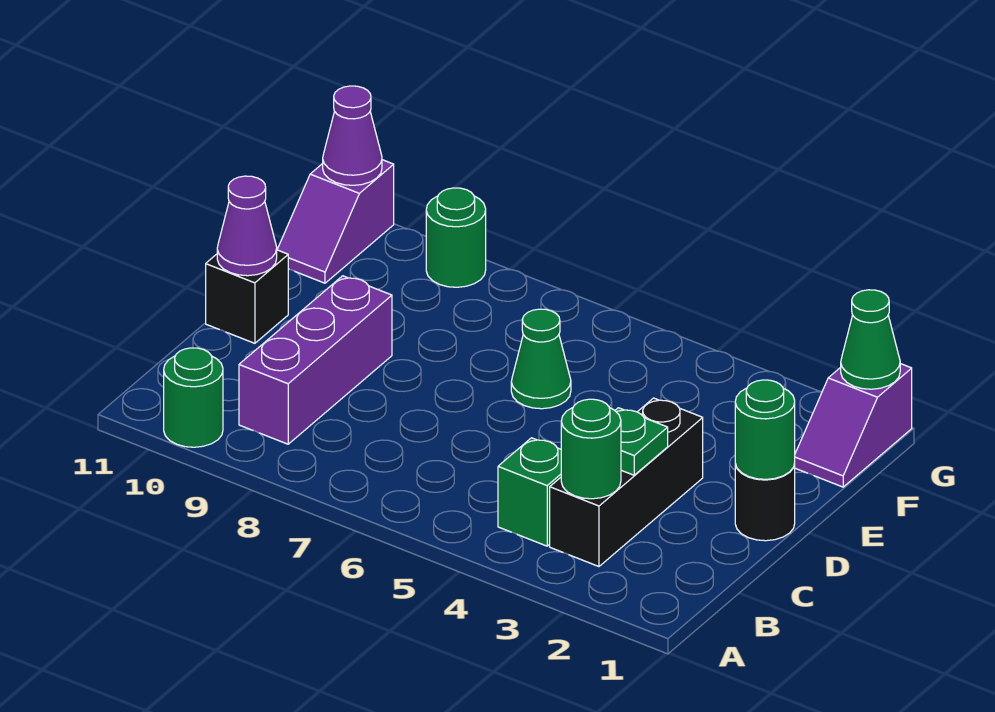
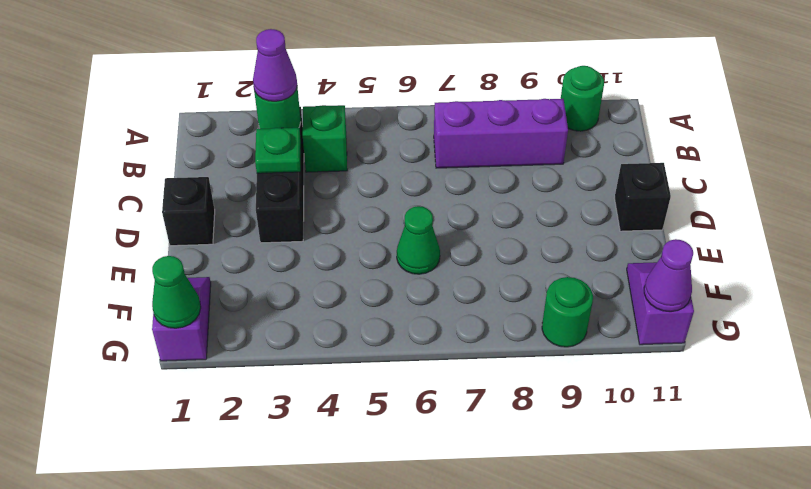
purple brick B9:D9 level 1 -> purple brick B7:B9 level 1
black round brick D1 level 1 -> black brick D1 level 1
green round brick D1 level 2 -> none
purple cone D11 level 2 -> purple cone B3 level 3

